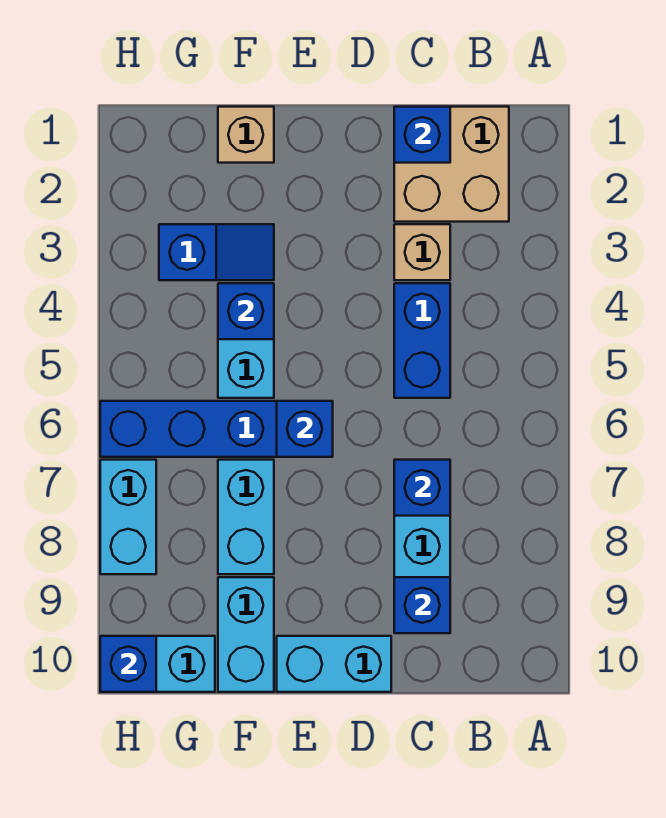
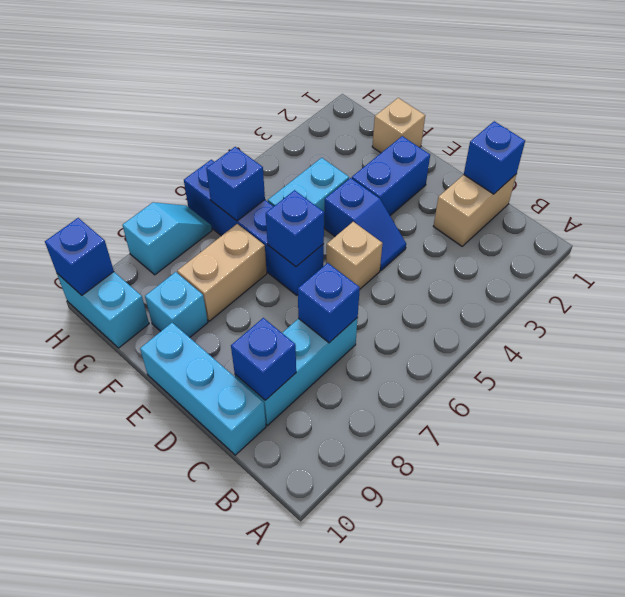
tan brick B1:C2 level 1 -> tan brick C1:C2 level 1
tan brick C3 level 1 -> tan brick D5 level 1
blue brick C4:C5 level 1 -> blue brick E2:E3 level 1
cyan brick D10:E10 level 1 -> cyan brick C10:E10 level 1
blue slope F3:G3 level 1 top G -> blue slope D4:E4 level 1 top E
blue brick F4 level 2 -> blue brick G6 level 2
cyan brick F7:F8 level 1 -> tan brick F7:F8 level 1
cyan brick F9:F10 level 1 -> cyan brick F9 level 1
cyan brick H7:H8 level 1 -> cyan slope H7:H8 level 1 top 8

